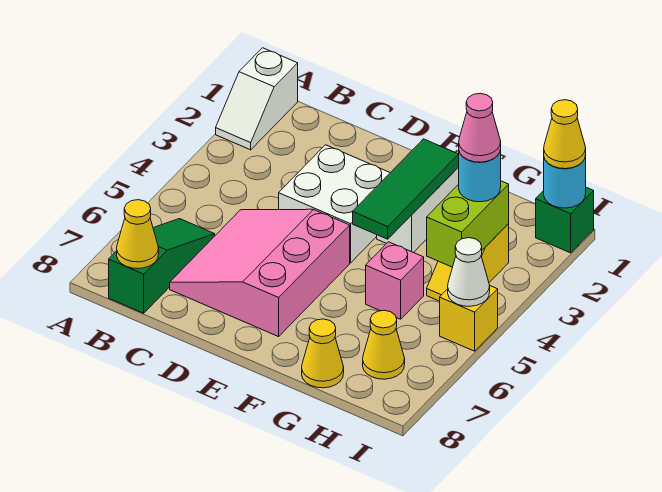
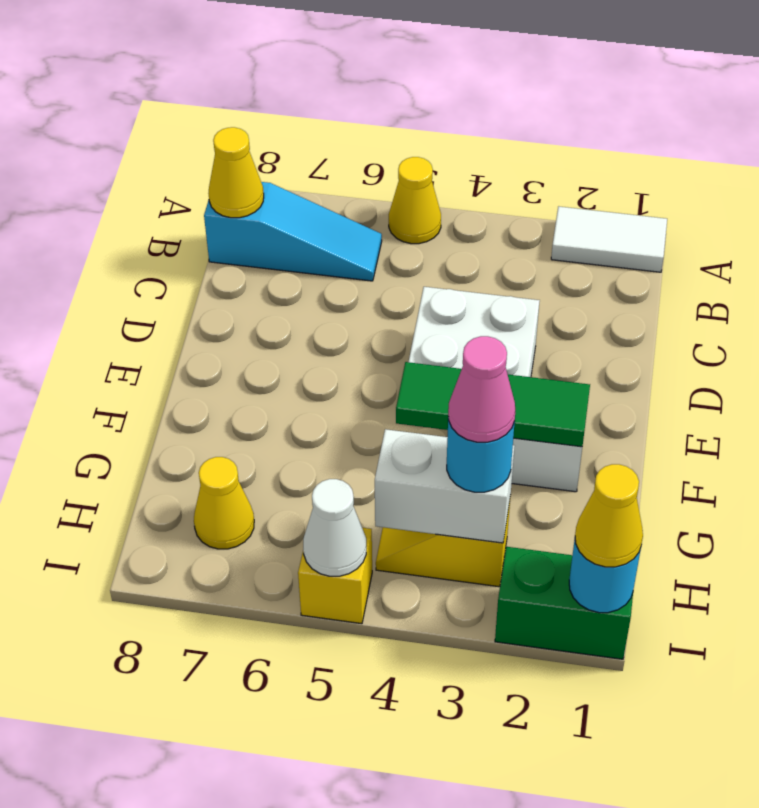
white slope A1:A2 level 1 top 1 -> white tile A1:A2 level 1
green slope B6:B8 level 1 top 8 -> cyan slope B6:B8 level 1 top 8
pink slope C5:E7 level 1 top E -> none
pink brick G5 level 1 -> none
yellow cone G8 level 1 -> yellow cone A5 level 1
lime brick H3:H4 level 2 -> white brick H3:H4 level 2
green brick I1 level 1 -> green brick I1:I2 level 1

